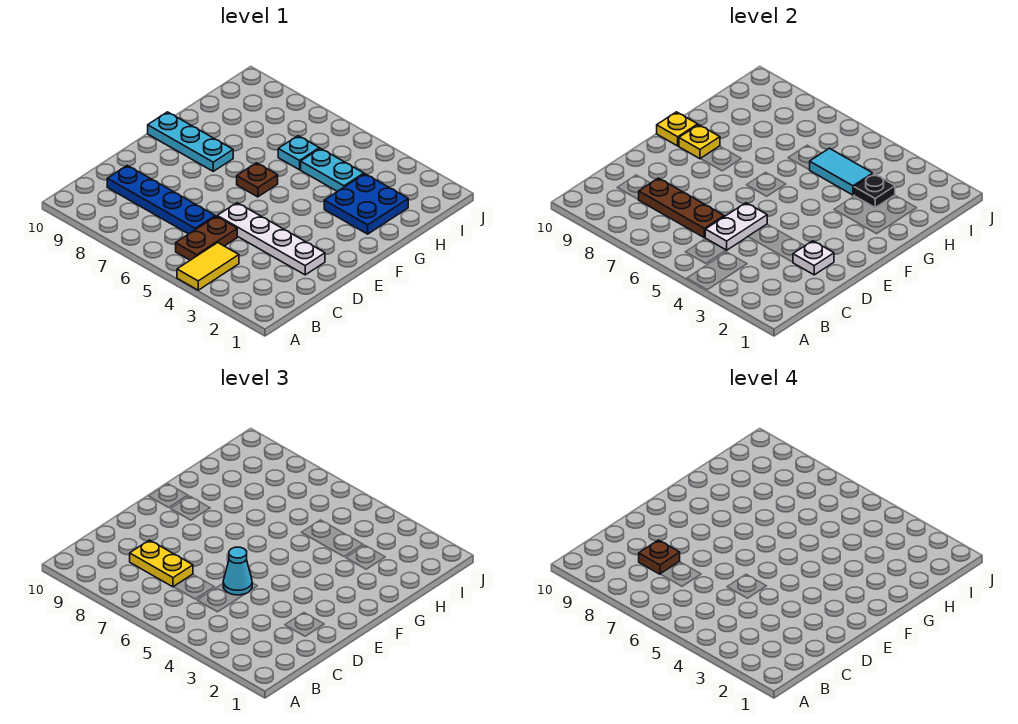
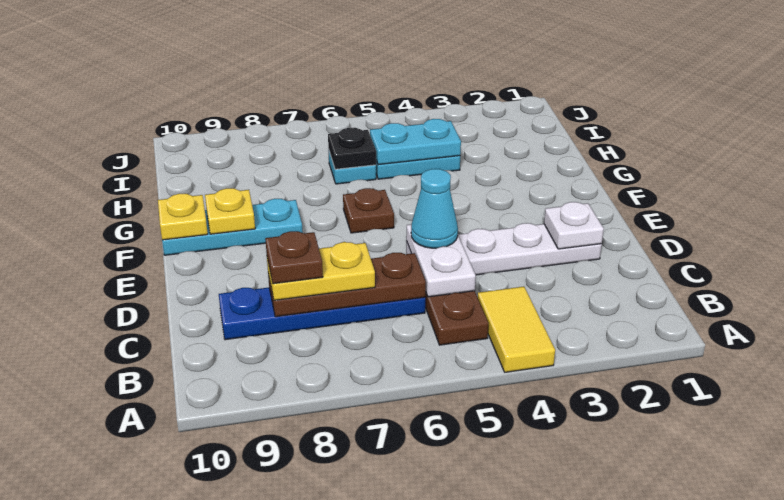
blue plate G2:H3 level 1 -> none
black plate H3 level 2 -> black plate H6 level 2
cyan tile H4:H5 level 2 -> cyan plate H4:H5 level 2

